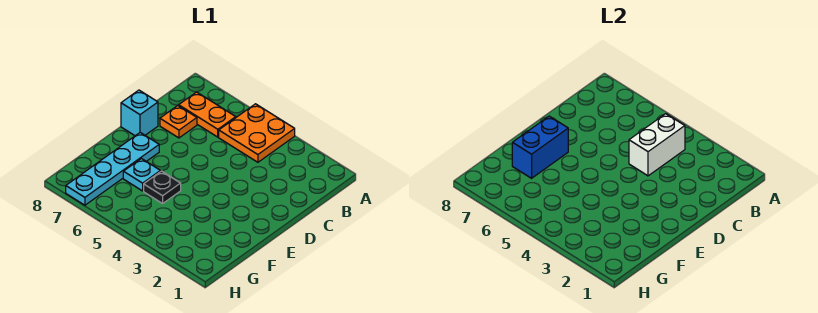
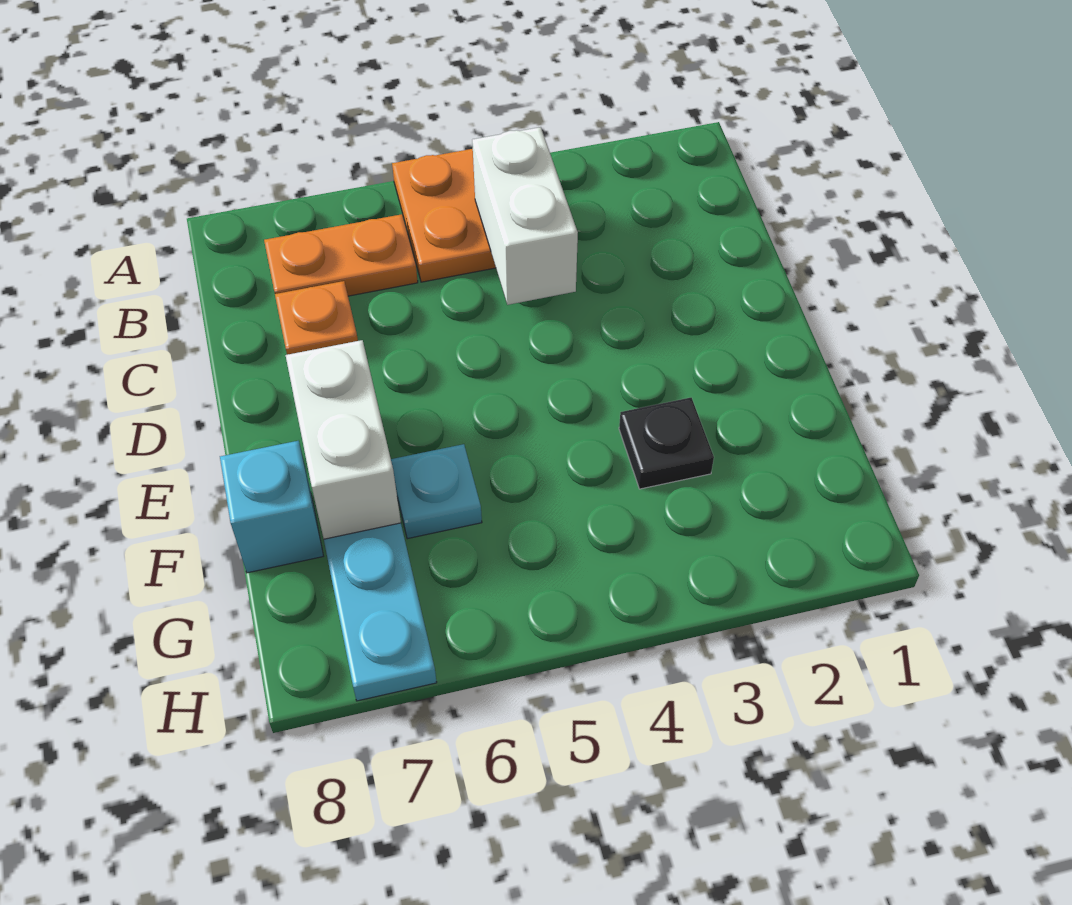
cyan brick D8 level 1 -> cyan brick F8 level 1
blue brick E7:F7 level 2 -> white brick E7:F7 level 2
black plate F5 level 1 -> black plate F3 level 1

